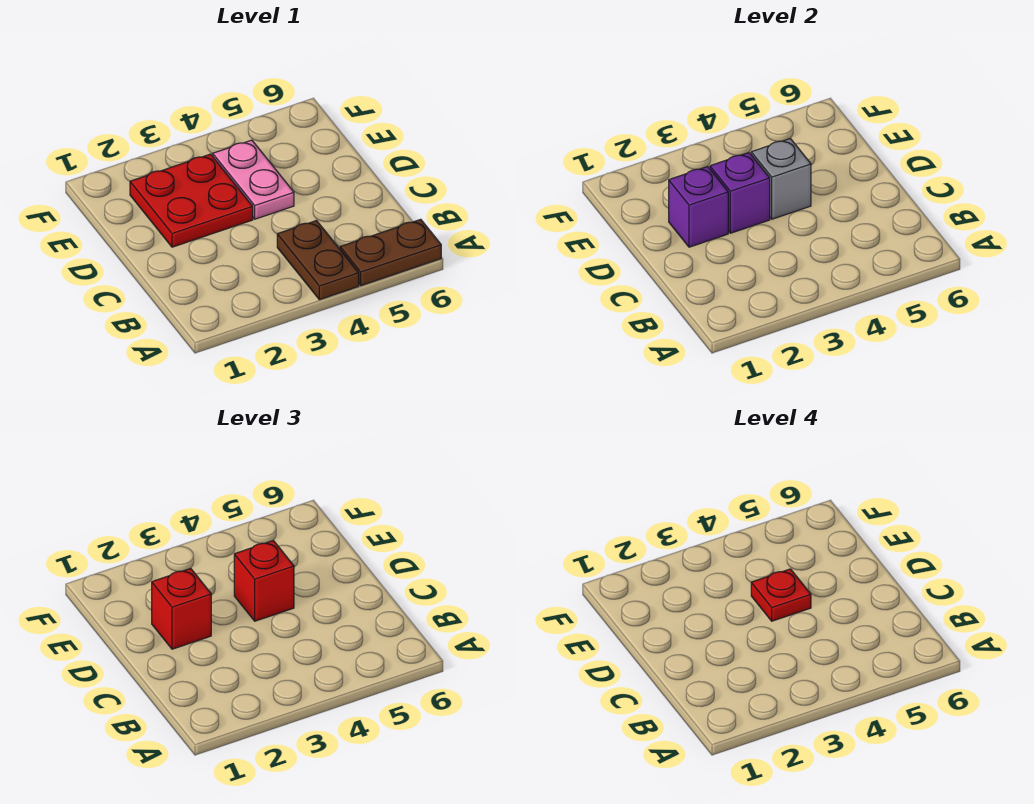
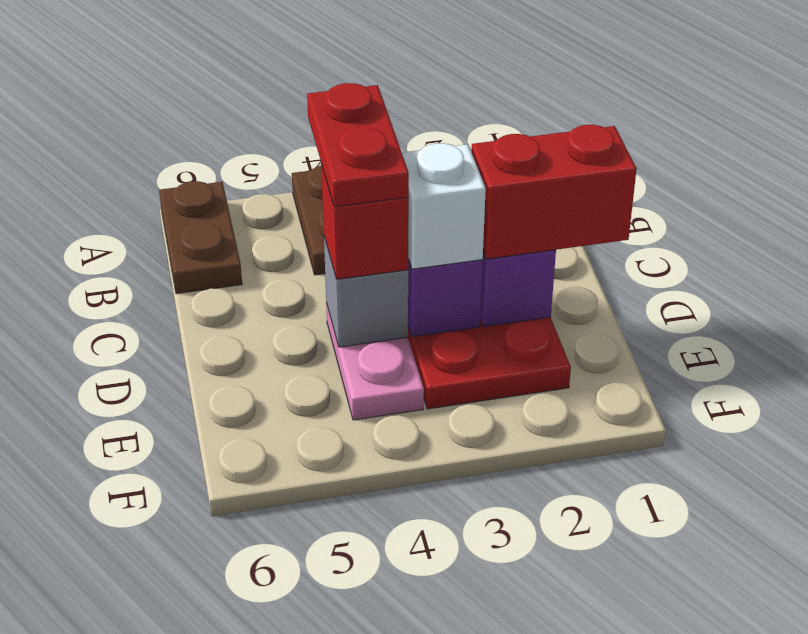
brown plate A5:A6 level 1 -> brown plate A6:B6 level 1
red brick D2 level 3 -> red brick D1:D2 level 3
none -> white brick D3 level 3
red plate D4 level 4 -> red plate C4:D4 level 4

